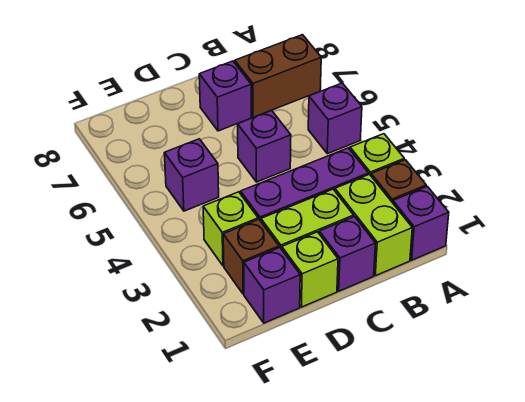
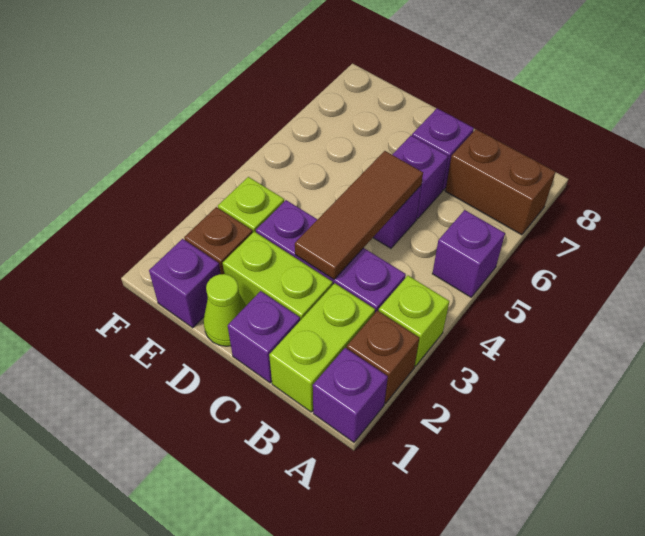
none -> brown tile C3:C5 level 2
lime brick D1 level 1 -> lime cone D1 level 1
purple brick E5 level 1 -> purple brick C6 level 1

